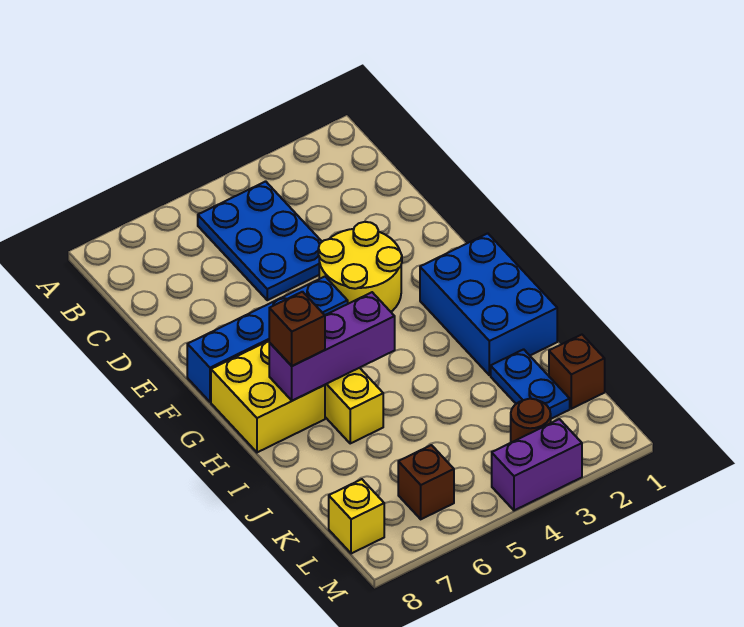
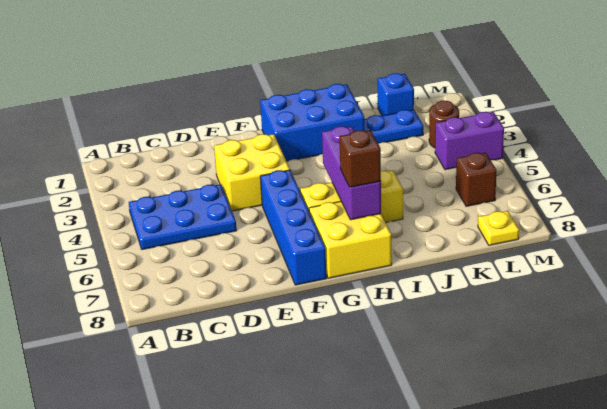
yellow round brick E3:F4 level 1 -> yellow brick E3:F4 level 1
brown brick K1 level 1 -> blue brick K1 level 1
yellow brick L8 level 1 -> yellow plate L8 level 1
purple brick M3:M4 level 1 -> purple brick L4:M4 level 1

